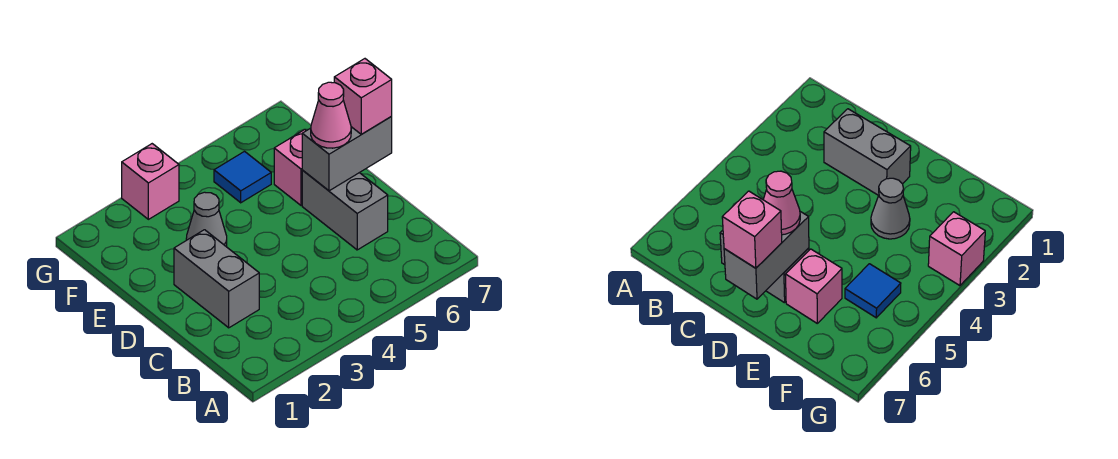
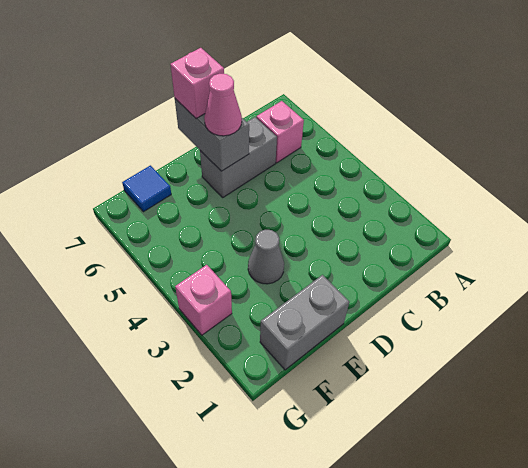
grey brick C2:D2 level 1 -> grey brick E1:F1 level 1
pink brick E6 level 1 -> pink brick B6 level 1
blue tile F5 level 1 -> blue tile F7 level 1

